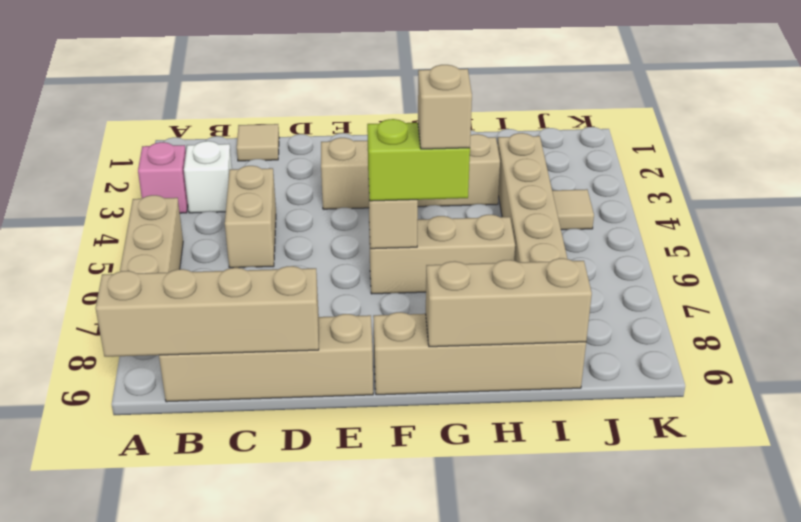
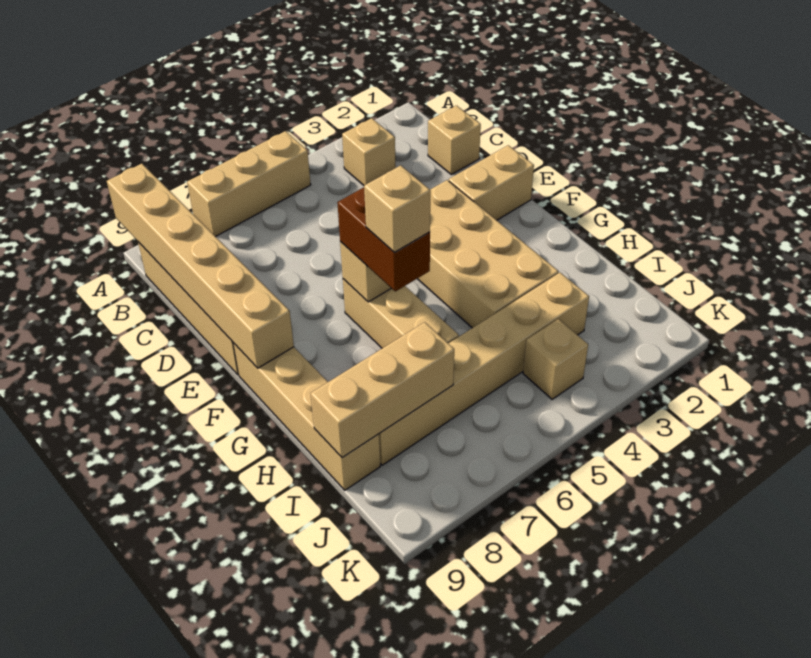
pink brick A3 level 1 -> none
tan brick A9:D9 level 2 -> tan brick A9:F9 level 2
white brick B3 level 1 -> tan brick B3 level 1
tan tile C1 level 1 -> tan brick C1 level 1
tan brick C4:C5 level 1 -> tan brick E1:E2 level 1
tan brick E3:H3 level 1 -> tan brick E3:H4 level 1
lime brick F6:G6 level 3 -> brown brick F6:G6 level 3
tan brick G9:I9 level 2 -> tan brick I7:I9 level 2
tan tile J4 level 1 -> tan brick J4 level 1

